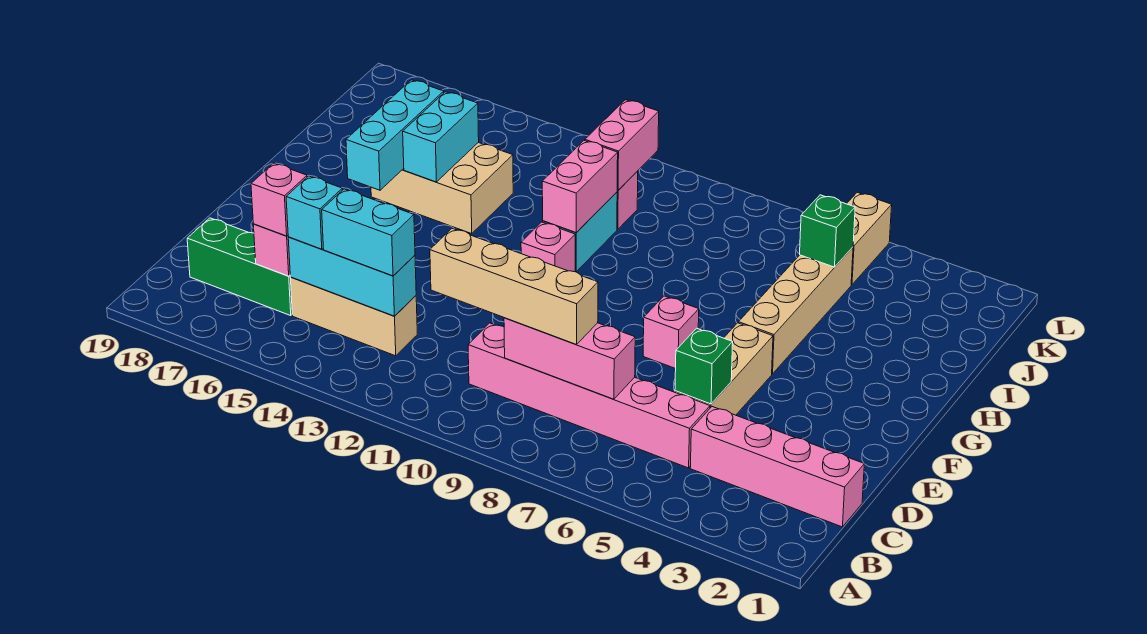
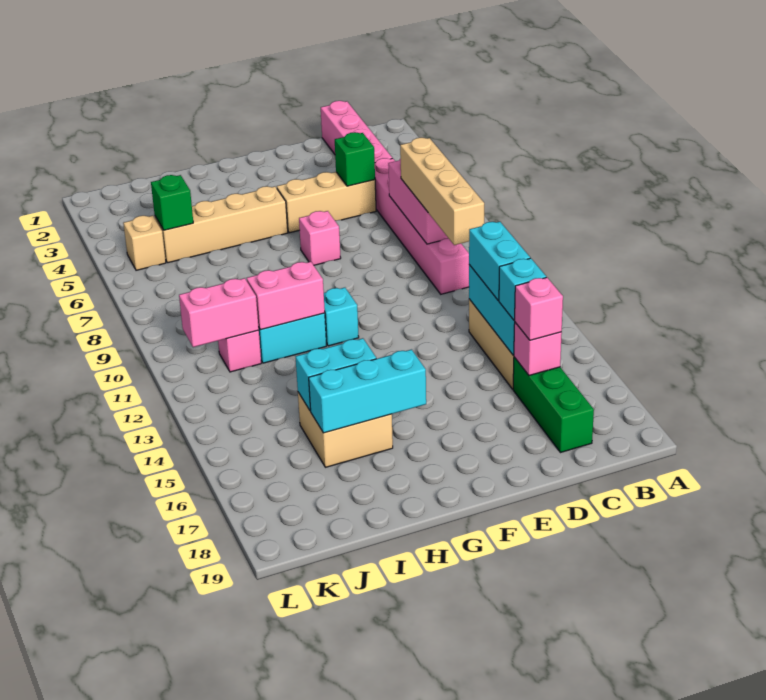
pink brick G11 level 1 -> cyan brick G11 level 1
tan brick H14:I16 level 1 -> tan brick H15:I16 level 1
tan brick K5:L5 level 1 -> tan brick K5 level 1

